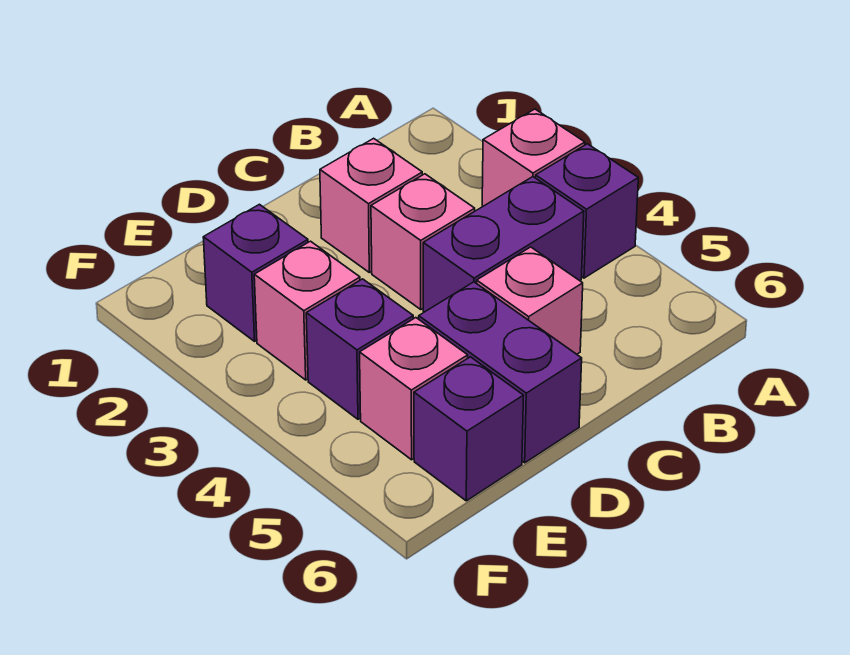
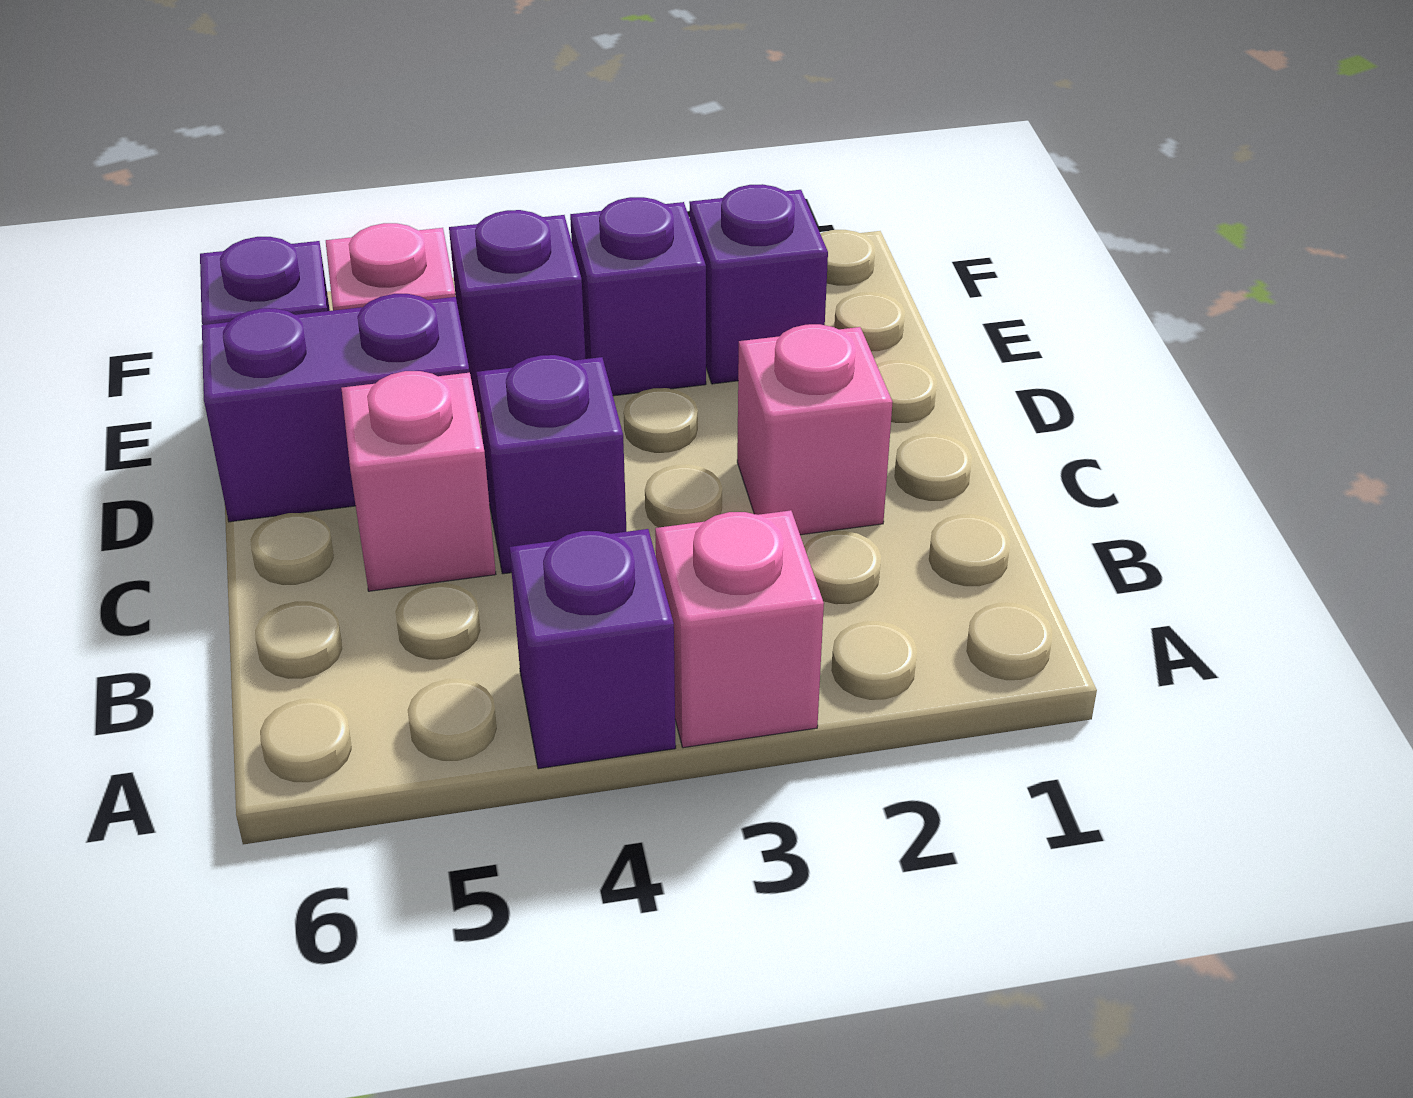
purple brick B4:C4 level 1 -> purple brick C4 level 1
pink brick C3 level 1 -> none
pink brick E3 level 1 -> purple brick E3 level 1

